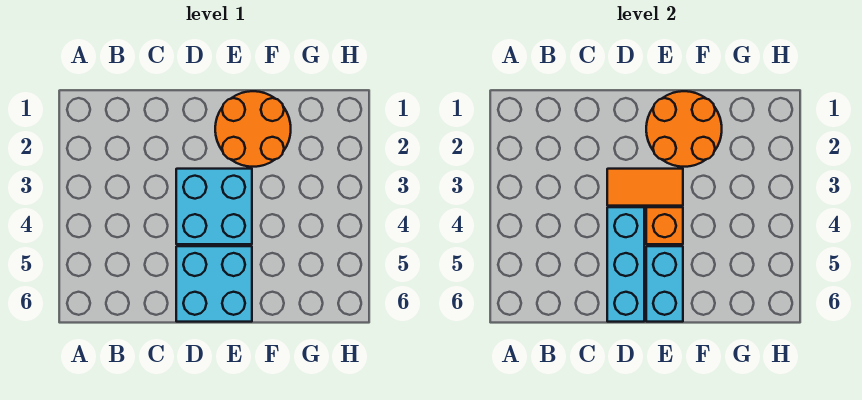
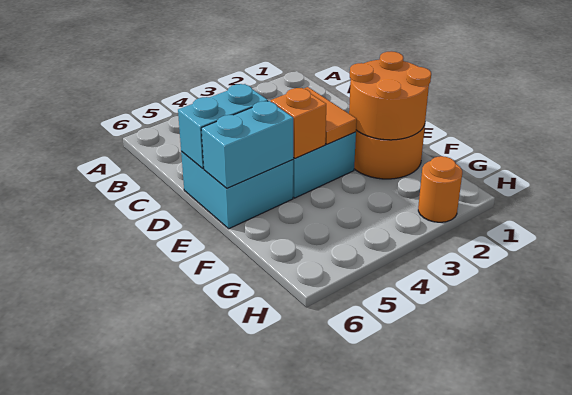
cyan brick D4:D6 level 2 -> cyan brick D5:D6 level 2
none -> orange round brick H2 level 1

